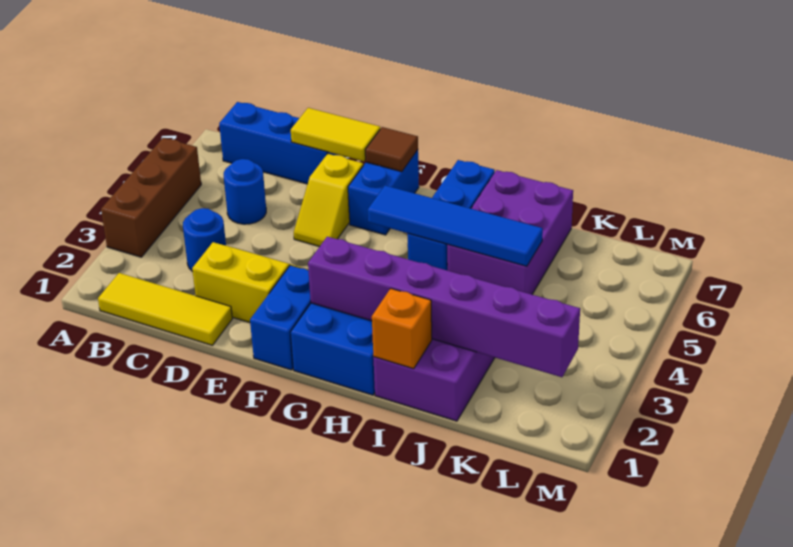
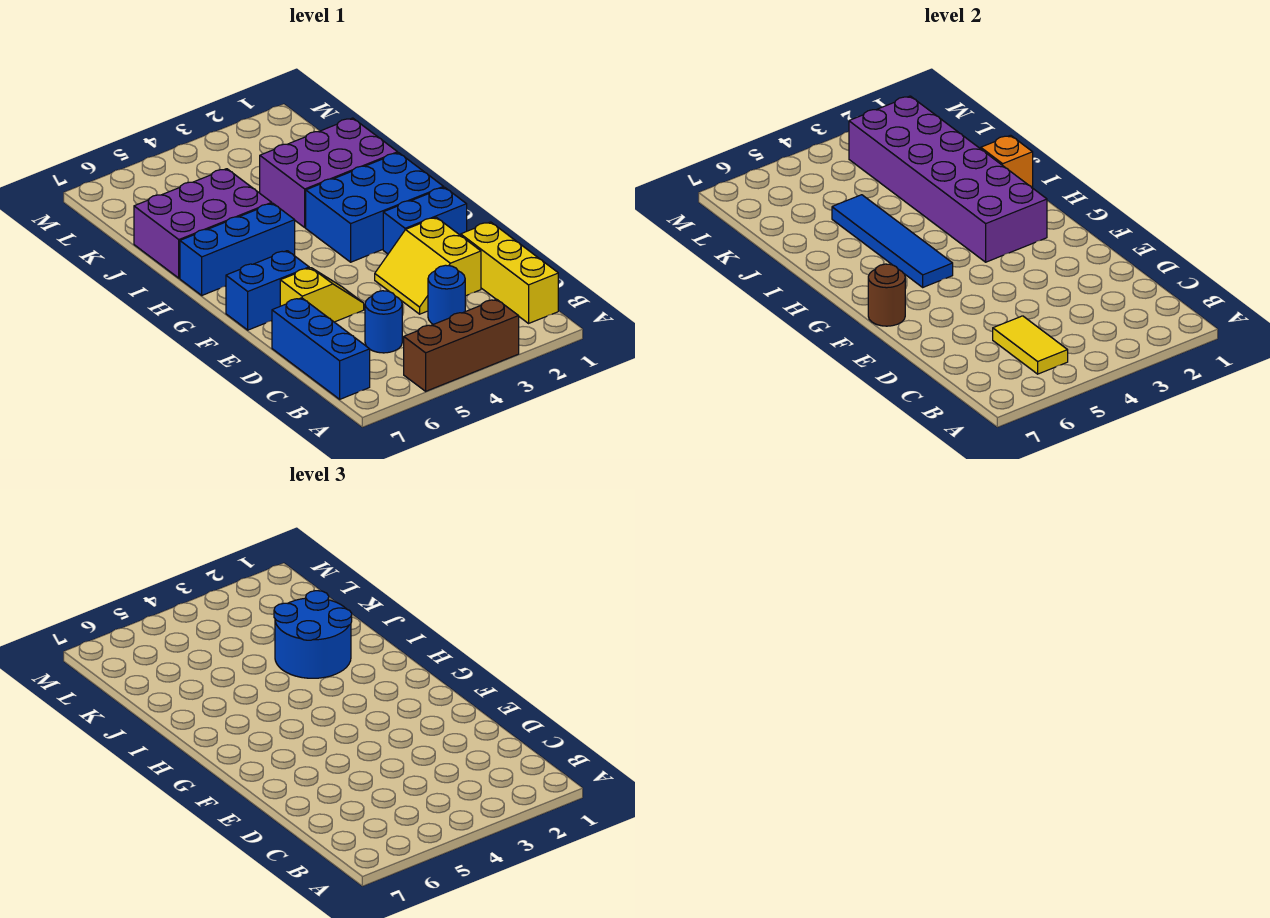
yellow tile B1:D1 level 1 -> yellow brick B1:D1 level 1
yellow tile D7:E7 level 2 -> yellow tile B5:C5 level 2
brown tile F7 level 2 -> brown round brick F7 level 2
purple brick G2:L2 level 2 -> purple brick G2:L3 level 2
none -> blue round brick I2:J3 level 3

